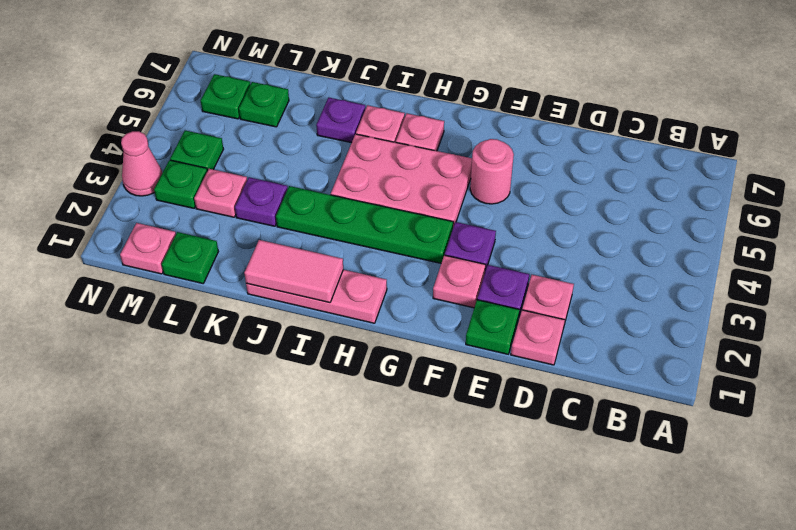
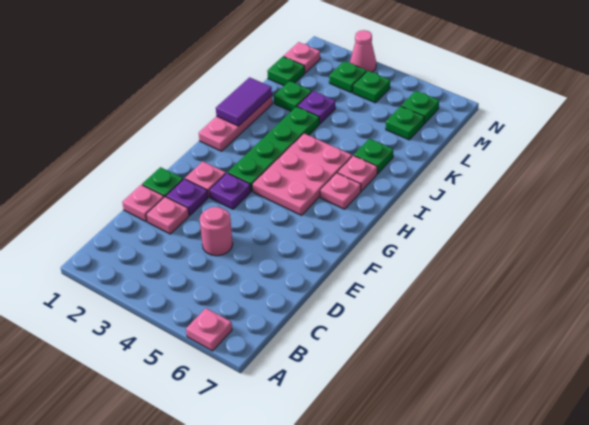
pink round brick F5 level 1 -> pink round brick D4 level 1
pink tile I1:J1 level 2 -> purple tile I1:J1 level 2
purple plate J6 level 1 -> green plate J6 level 1
none -> green plate K2 level 1
pink plate L3 level 1 -> pink plate A6 level 1

